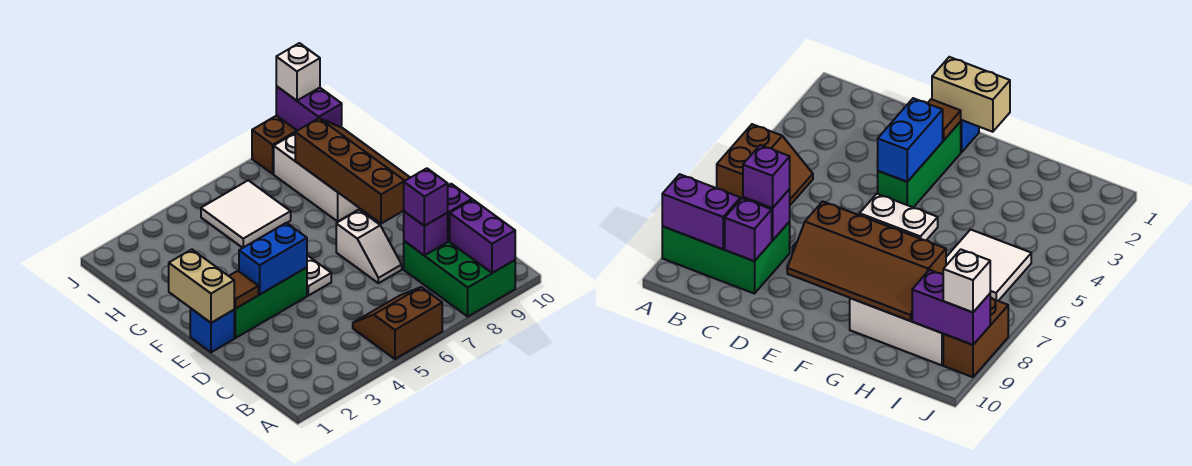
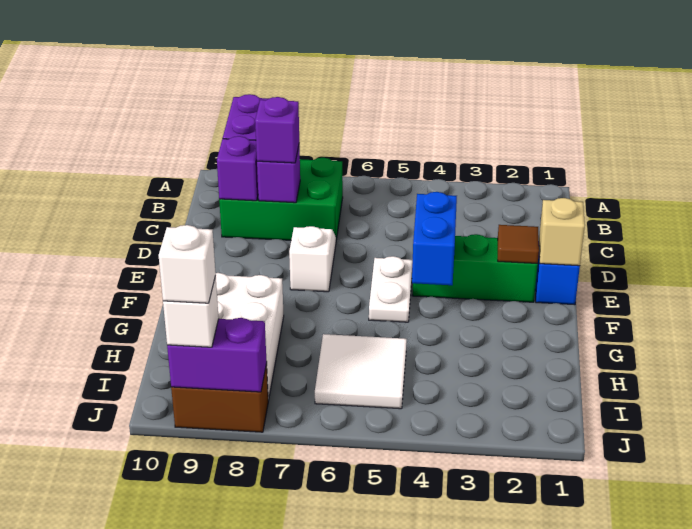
brown slope A5:B6 level 1 top A -> none
green brick A8:C9 level 1 -> green brick B7:C9 level 1
tan brick E1:F1 level 2 -> tan brick E1 level 2
blue brick E3:E4 level 2 -> blue brick E4:F4 level 2
brown slope E8:H9 level 2 top 8 -> none
purple brick I9:J9 level 2 -> purple brick J8:J9 level 2
none -> white brick J9 level 4

